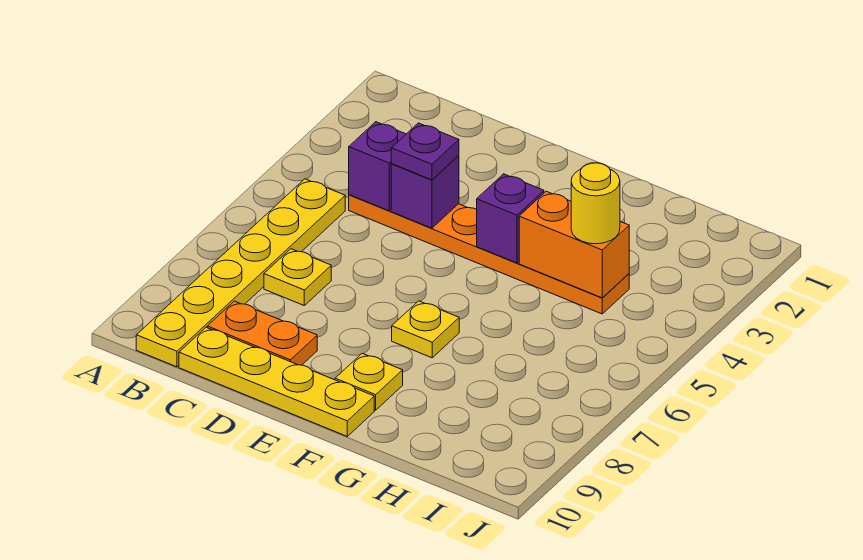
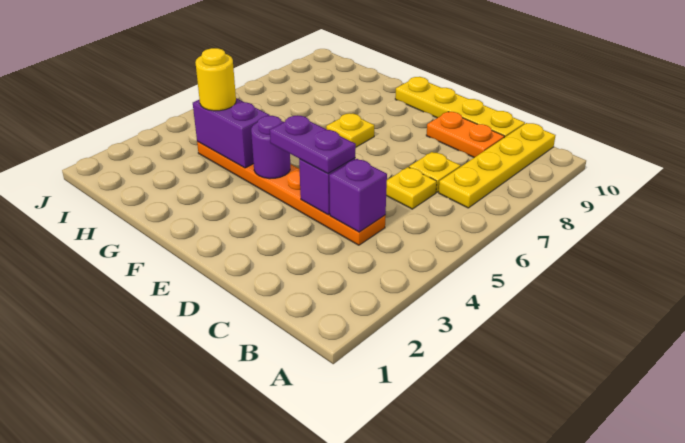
yellow plate B5:B10 level 1 -> yellow plate B7:B10 level 1
purple plate D4 level 3 -> purple plate D4:E4 level 3
purple brick F4 level 2 -> purple round brick F4 level 2
yellow plate F9 level 1 -> yellow plate C6 level 1
orange brick G4:H4 level 2 -> purple brick G4:H4 level 2

